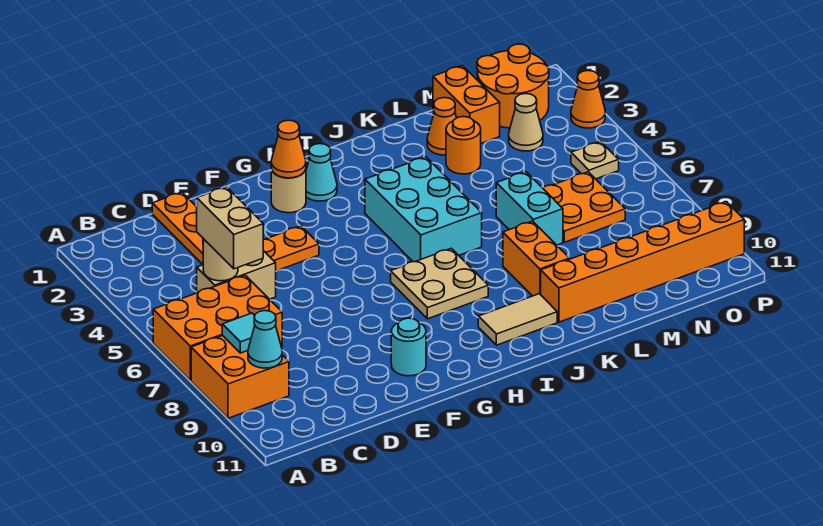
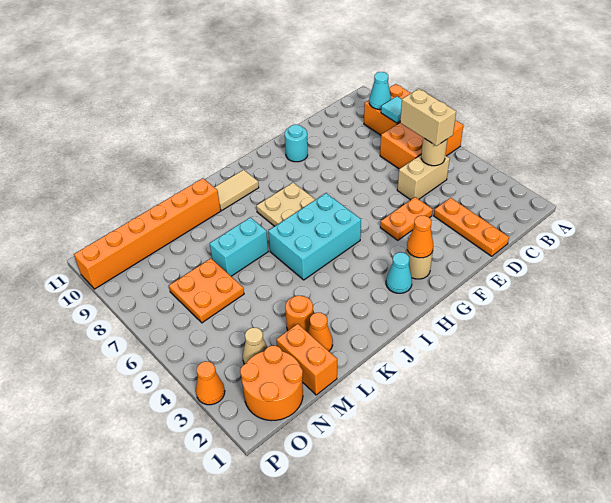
cyan brick I4:J6 level 1 -> cyan brick H5:J6 level 1
orange brick K8:K9 level 1 -> none
cyan brick L6:L7 level 1 -> cyan brick K7:L7 level 1
tan plate O5 level 1 -> none

